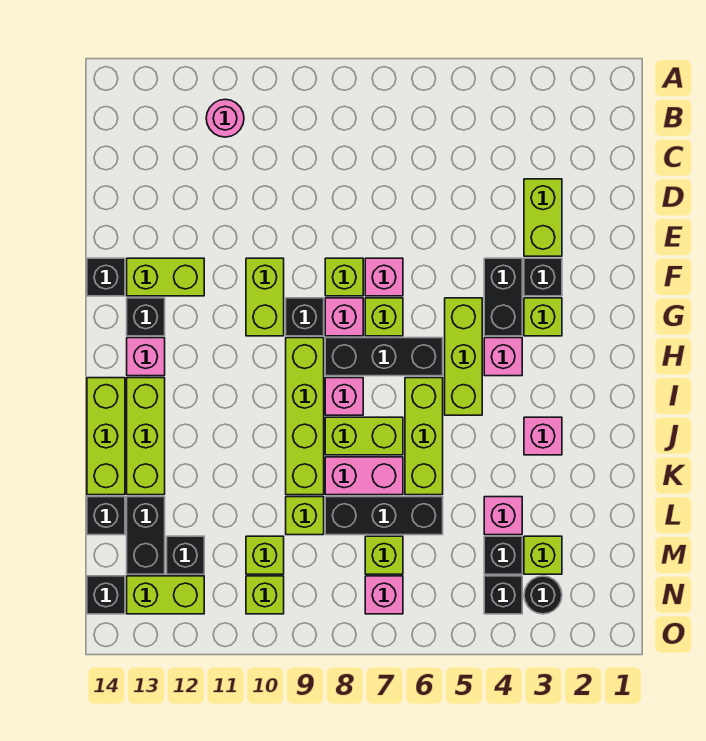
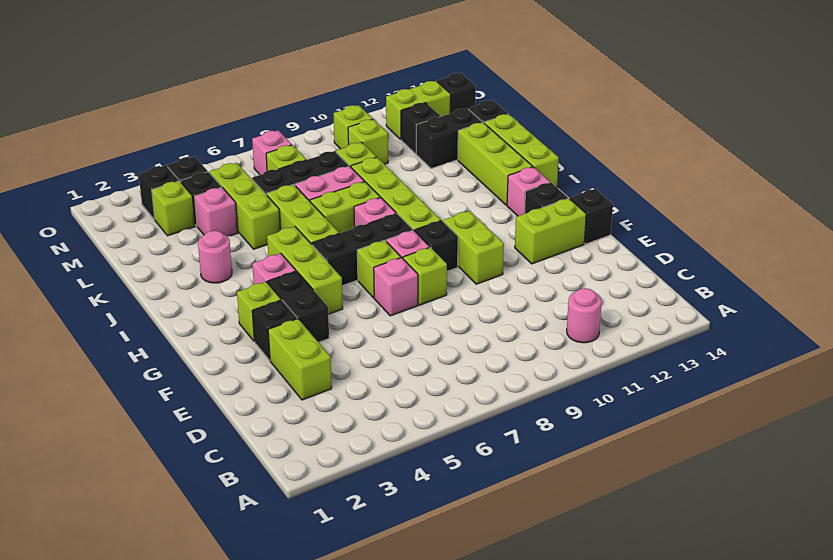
pink brick J3 level 1 -> pink round brick J3 level 1
none -> lime brick K5:M5 level 1
black brick L13:M13 level 1 -> black brick L12:L13 level 1
black round brick N3 level 1 -> black brick N3 level 1

